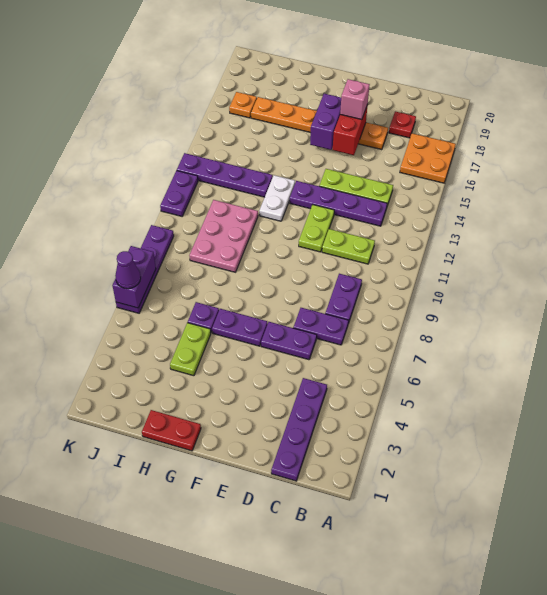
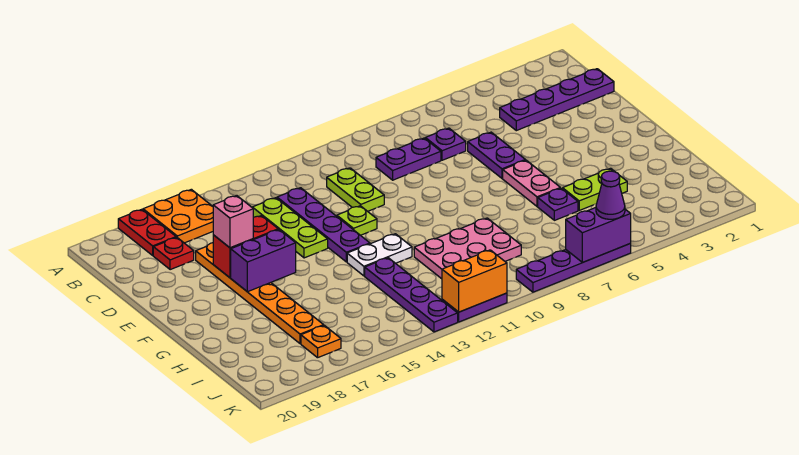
purple plate C7:D7 level 1 -> purple plate C7 level 1
lime plate E11:E12 level 1 -> lime plate E12 level 1
purple plate F6:G6 level 1 -> pink plate F6:G6 level 1
red plate G1:H1 level 1 -> red plate A18:B18 level 1
none -> orange brick K11:K12 level 2

